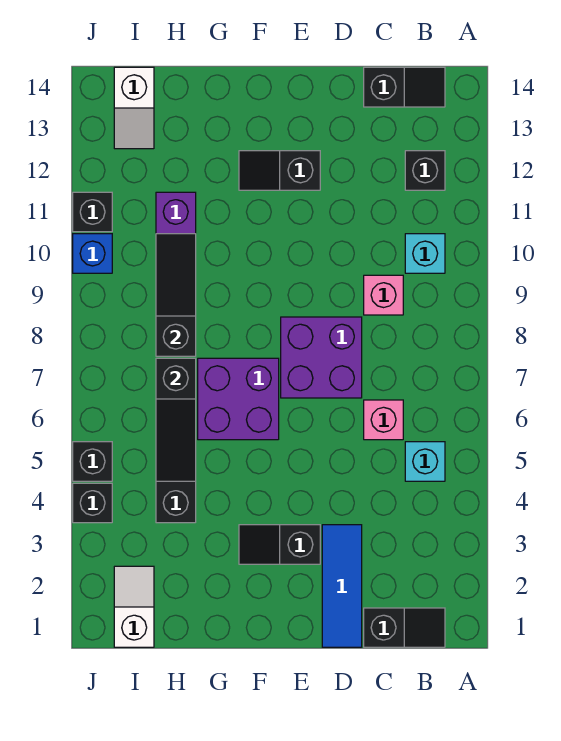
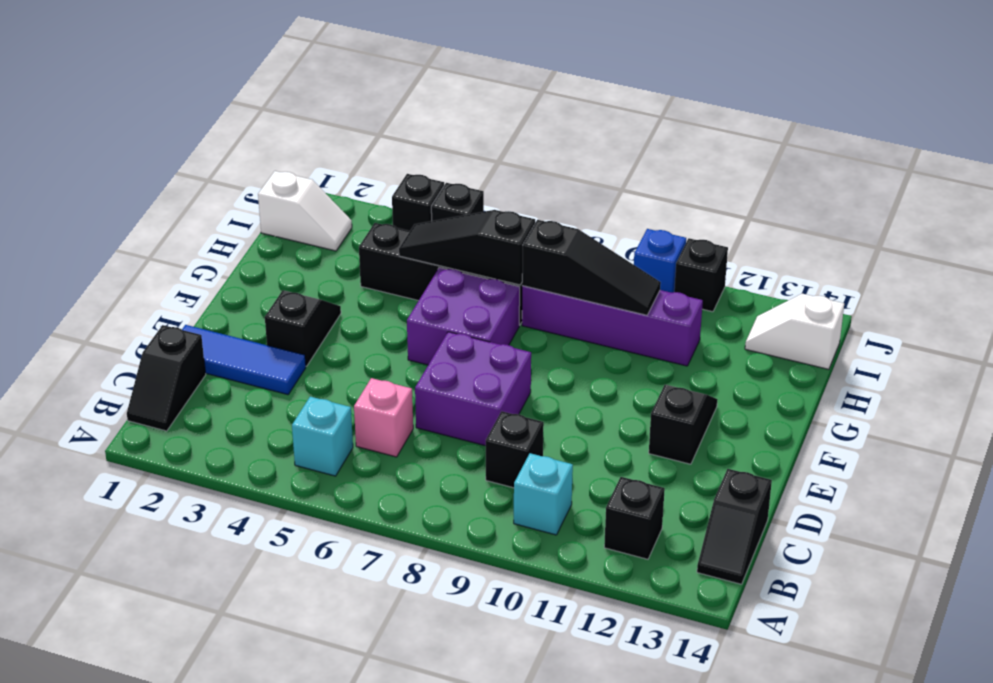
pink brick C9 level 1 -> black brick C9 level 1

